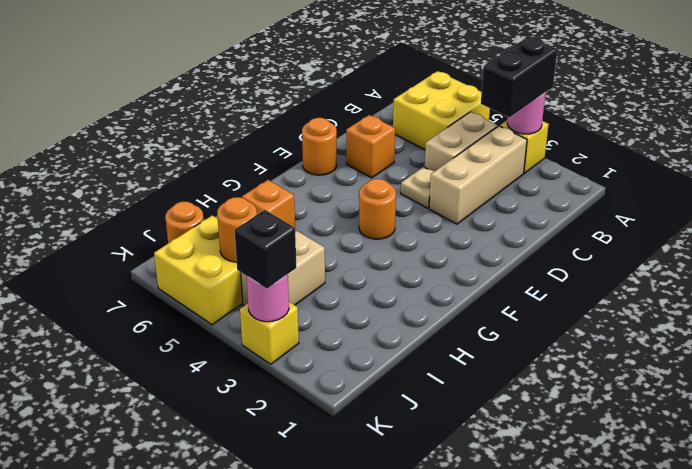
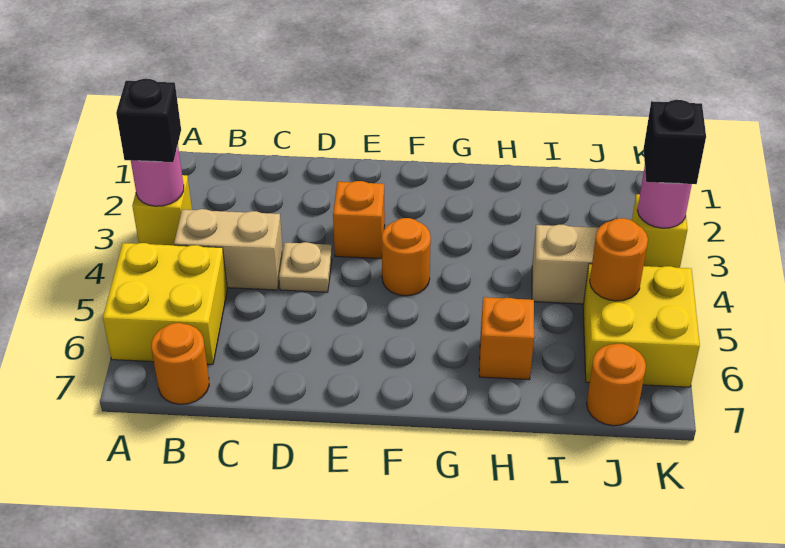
black brick A3:B3 level 3 -> black brick A3 level 3
tan brick B3:D3 level 1 -> none
orange brick D6 level 1 -> orange brick E3 level 1
orange round brick E7 level 1 -> orange round brick B7 level 1

